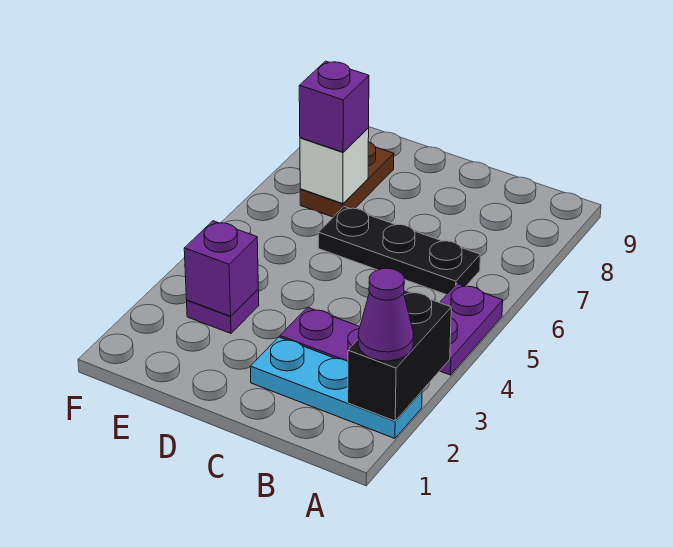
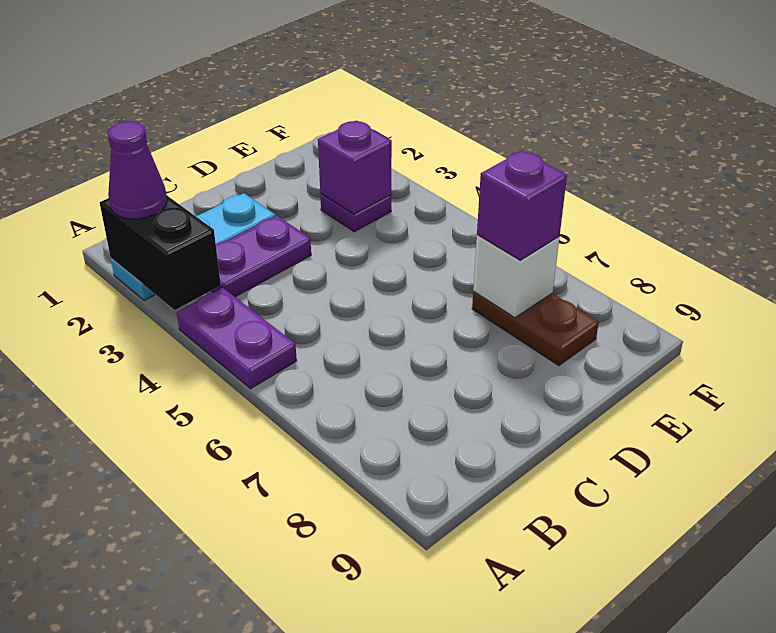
black plate B6:D6 level 1 -> none

